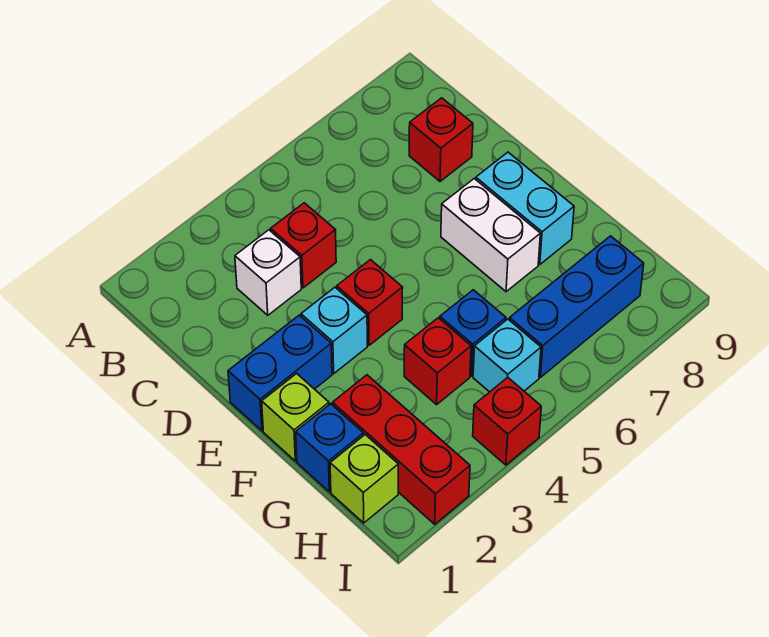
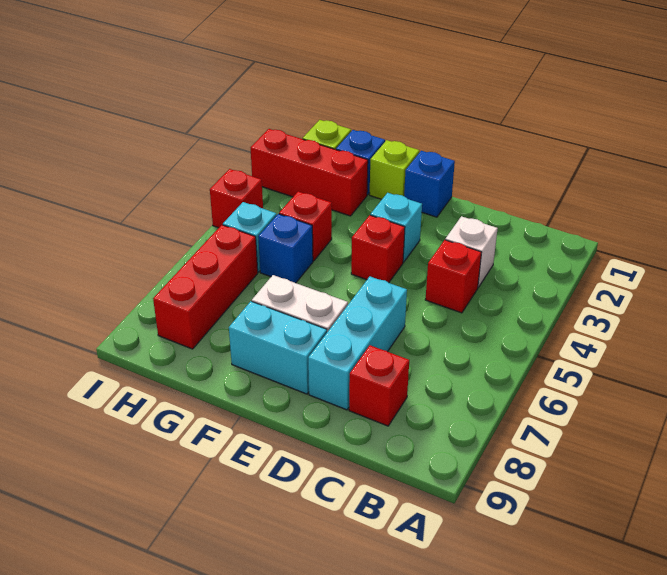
none -> cyan brick D6:D8 level 1
blue brick E1:E2 level 1 -> blue brick E1 level 1
blue brick H6:H8 level 1 -> red brick H6:H8 level 1

